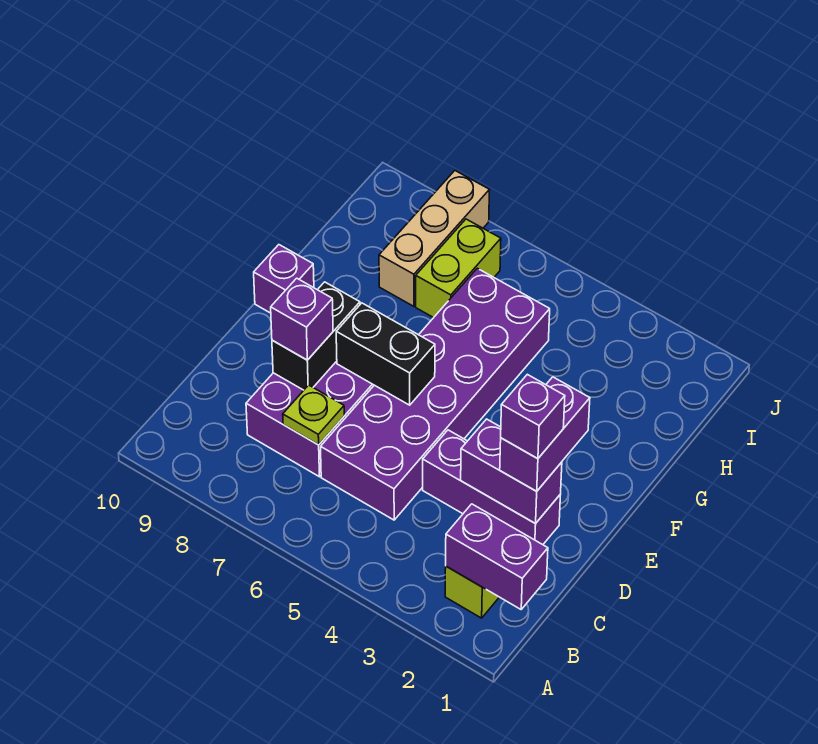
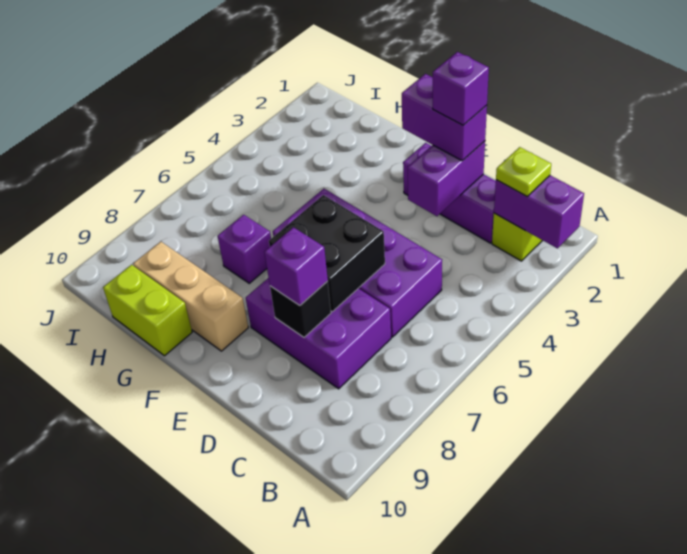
purple brick B1:B2 level 2 -> purple brick A2:B2 level 2
purple brick C5:H6 level 1 -> purple brick C5:F6 level 1
lime plate C7 level 2 -> lime plate B2 level 3
purple brick D2:D4 level 1 -> purple brick C2:E2 level 1
black brick D8:E8 level 2 -> black brick D8 level 2
black brick E6:E7 level 2 -> black brick D6:E7 level 2
purple brick F10 level 1 -> purple brick G7 level 1
lime brick H7:I7 level 1 -> lime brick G10:H10 level 1
tan brick H8:J8 level 1 -> tan brick F9:H9 level 1

